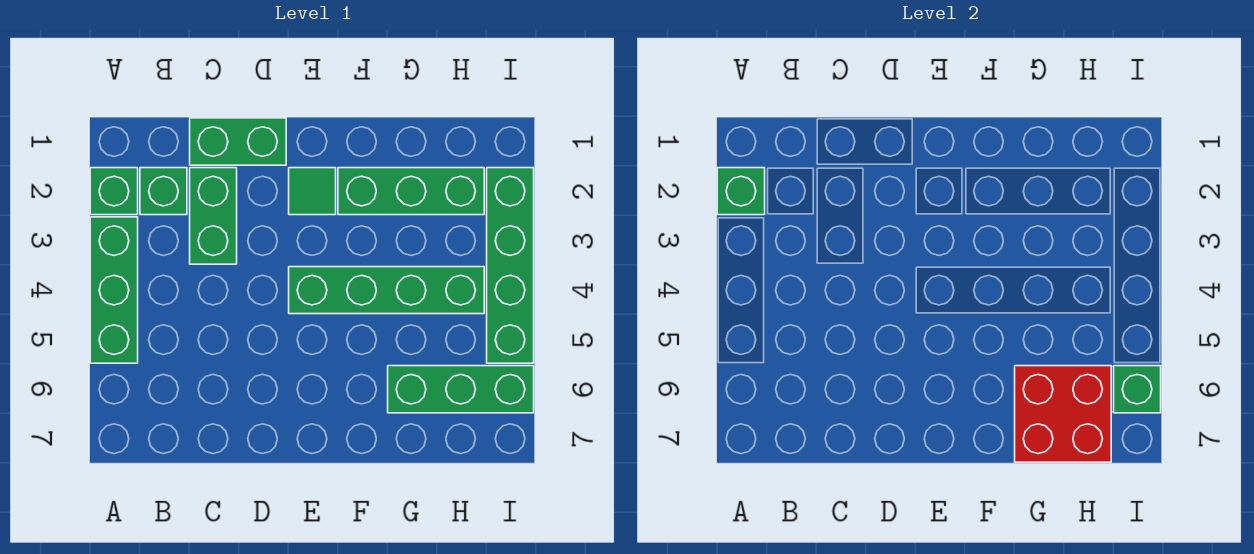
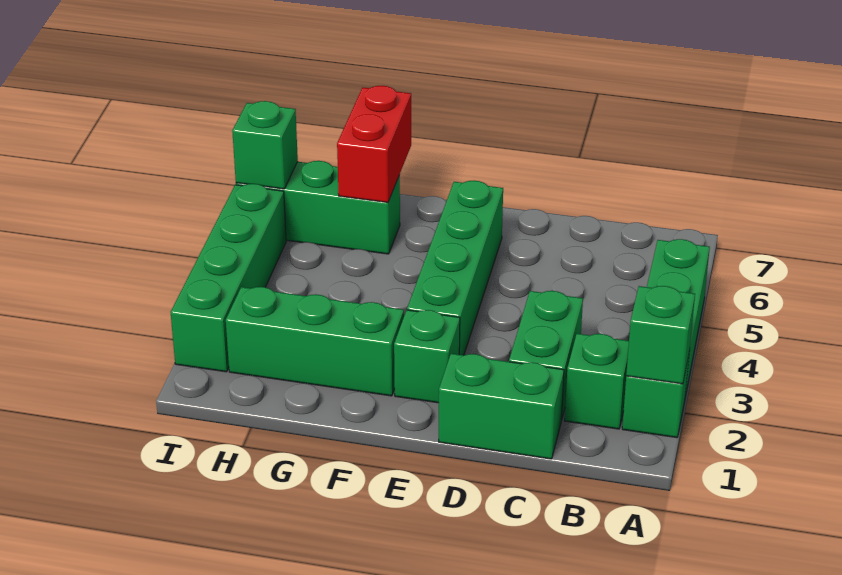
green tile E2 level 1 -> green brick E2 level 1
green brick E4:H4 level 1 -> green brick E3:E6 level 1
red brick G6:H7 level 2 -> red brick G6:G7 level 2

